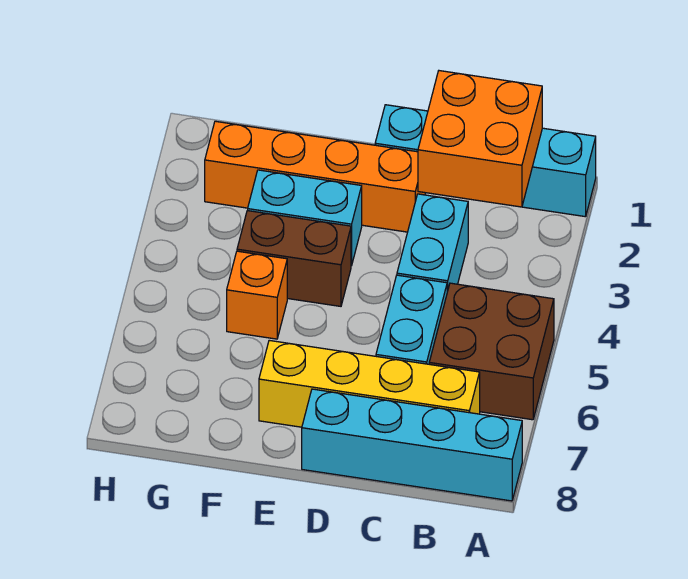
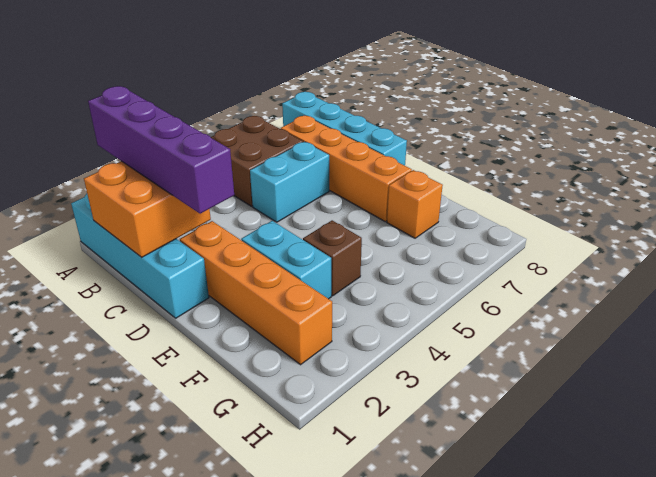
none -> purple brick A2:D2 level 3
yellow brick B7:E7 level 1 -> orange brick B7:E7 level 1
cyan brick C3:C4 level 1 -> none
brown brick E4:F4 level 1 -> brown brick F4 level 1
orange brick F5 level 1 -> orange brick F7 level 1

